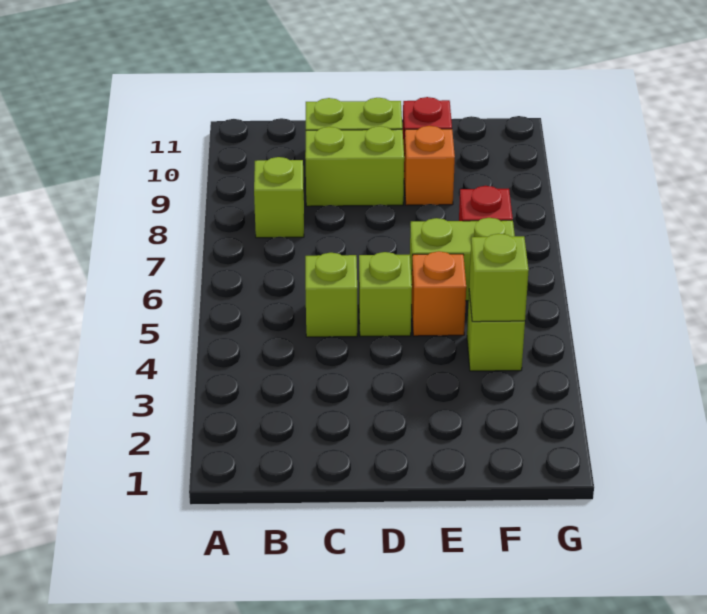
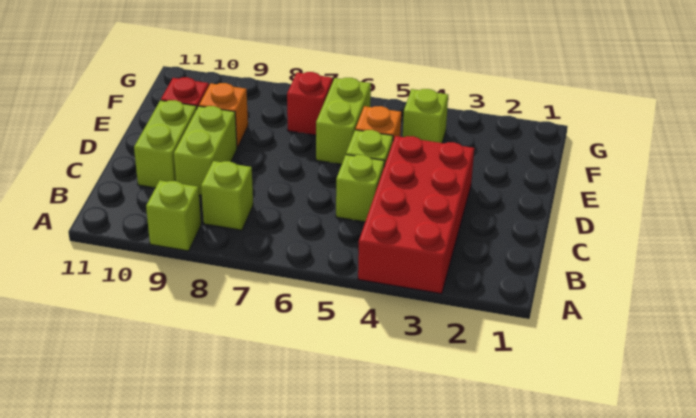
none -> red brick A3:D4 level 1
lime brick F4 level 2 -> lime brick A9 level 1

